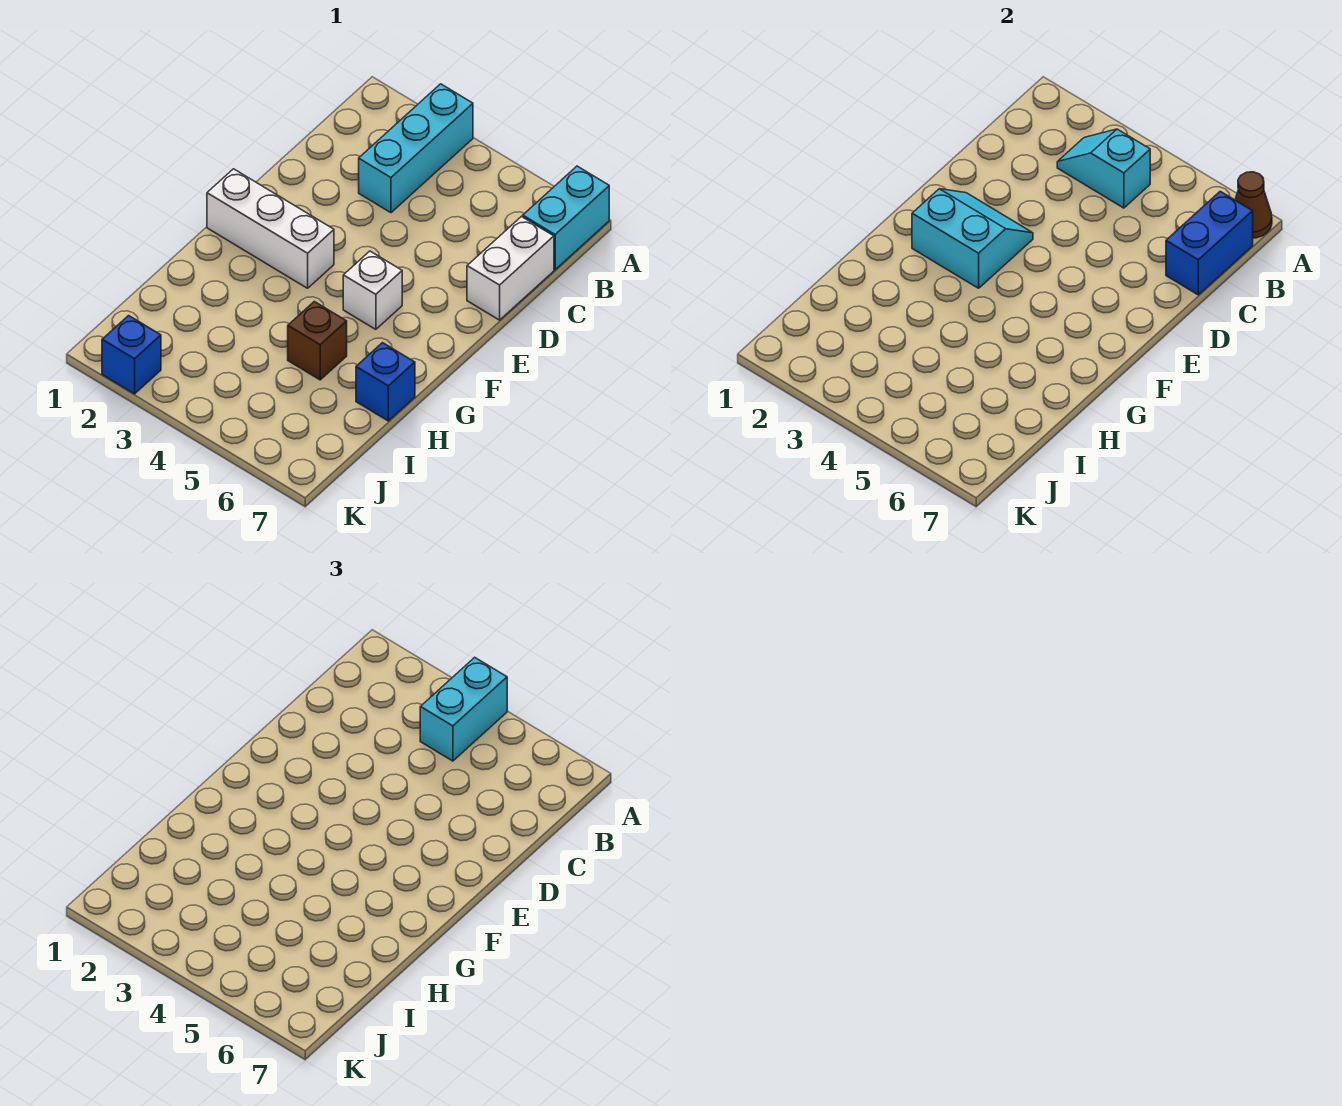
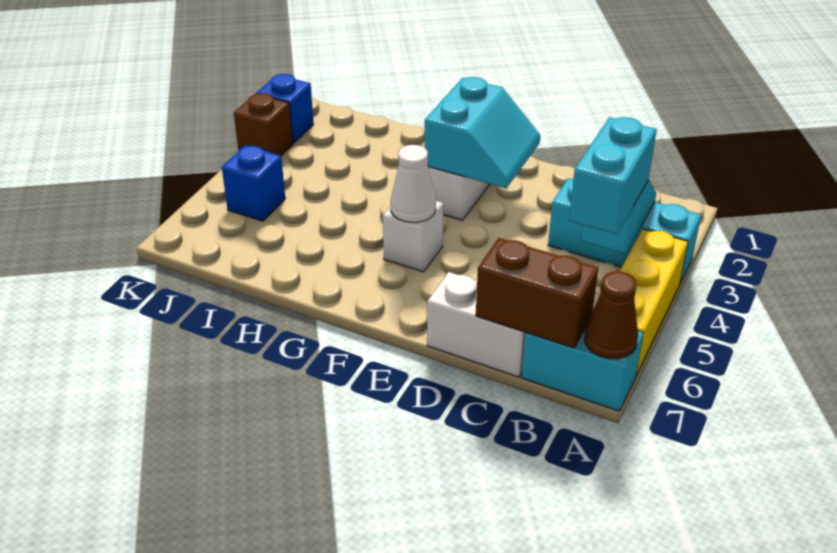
none -> yellow brick A4:A6 level 1
cyan brick A4:B4 level 3 -> cyan brick B4:B5 level 3
blue brick B7:C7 level 2 -> brown brick B7:C7 level 2
none -> white cone F5 level 2
brown brick H5 level 1 -> brown brick K3 level 1
blue brick H7 level 1 -> blue brick J5 level 1

